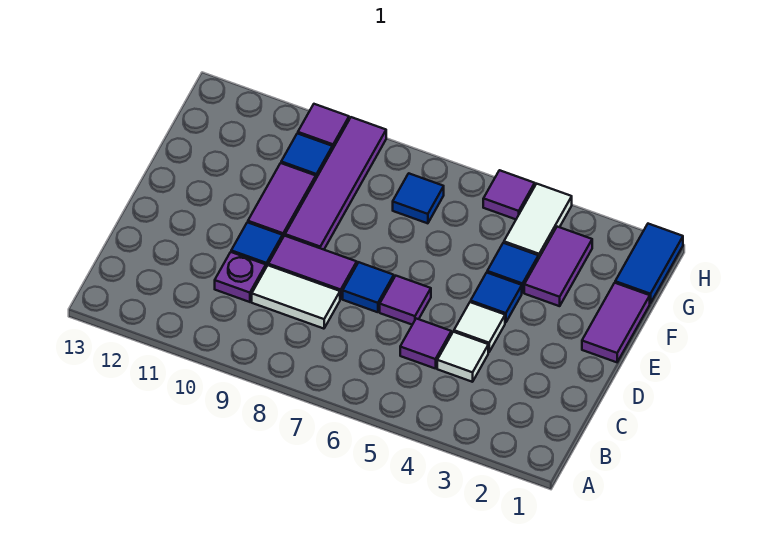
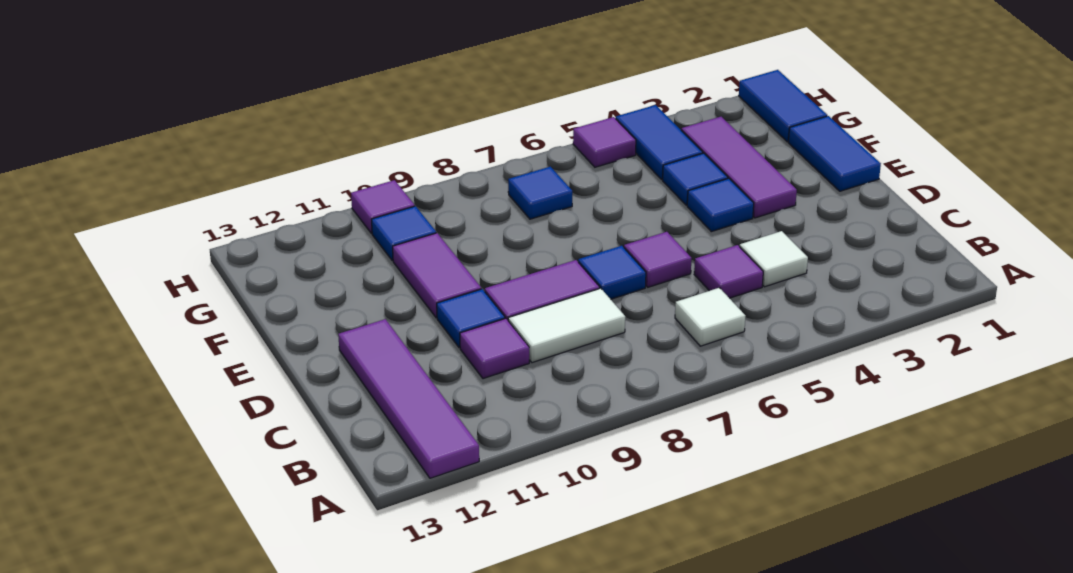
purple plate C10 level 1 -> purple tile C10 level 1
white tile D4 level 1 -> white tile B6 level 1
purple tile E1:F1 level 1 -> blue tile E1:F1 level 1
purple tile E9:H9 level 1 -> purple tile A12:D12 level 1
purple tile F3:G3 level 1 -> purple tile E3:G3 level 1
white tile G4:H4 level 1 -> blue tile G4:H4 level 1

